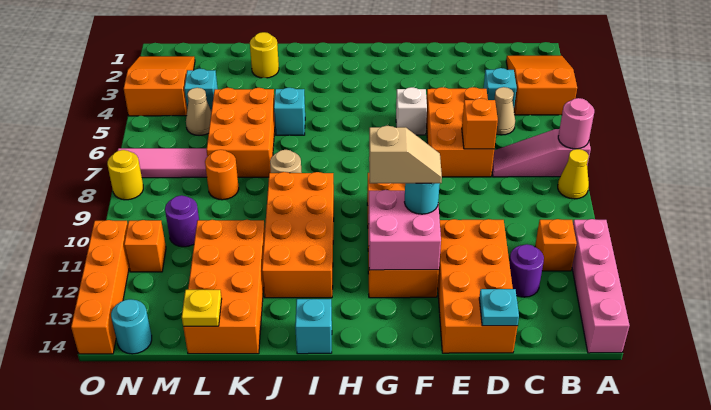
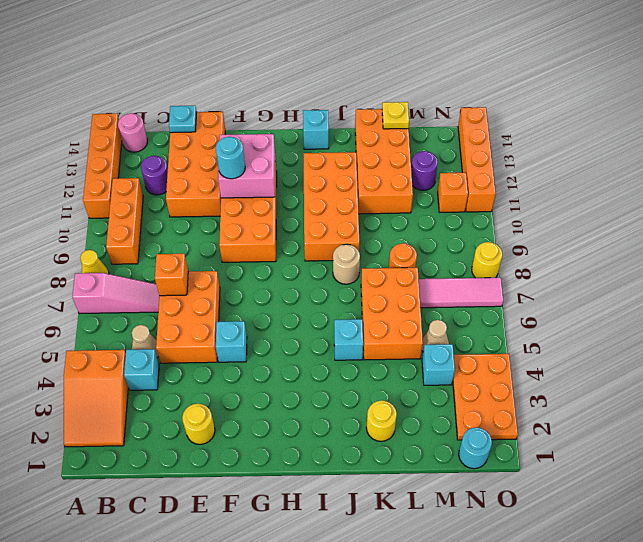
pink round brick A7 level 2 -> pink round brick B14 level 1
pink brick A11:A14 level 1 -> orange brick A11:A14 level 1
orange brick B11 level 1 -> orange brick B9:B11 level 1
none -> yellow round brick E2 level 1
white brick F5 level 1 -> cyan brick F5 level 1
tan slope F11:G11 level 4 top G -> none
purple round brick M10 level 1 -> purple round brick M12 level 1
orange slope N2:O4 level 1 top 4 -> orange plate N2:O4 level 1
cyan round brick N14 level 1 -> cyan round brick N1 level 1

